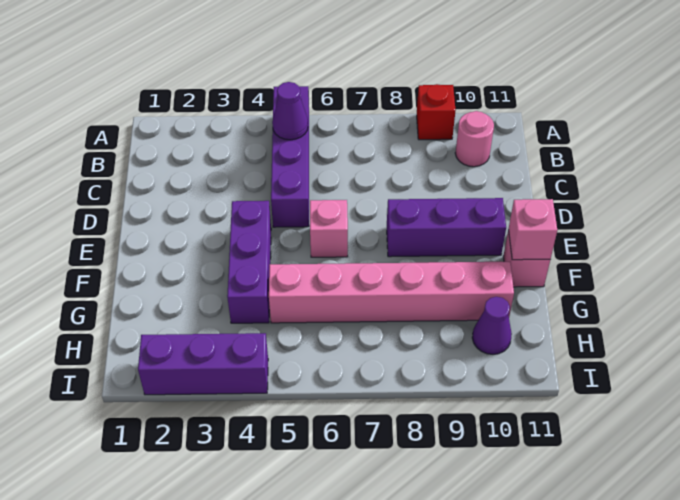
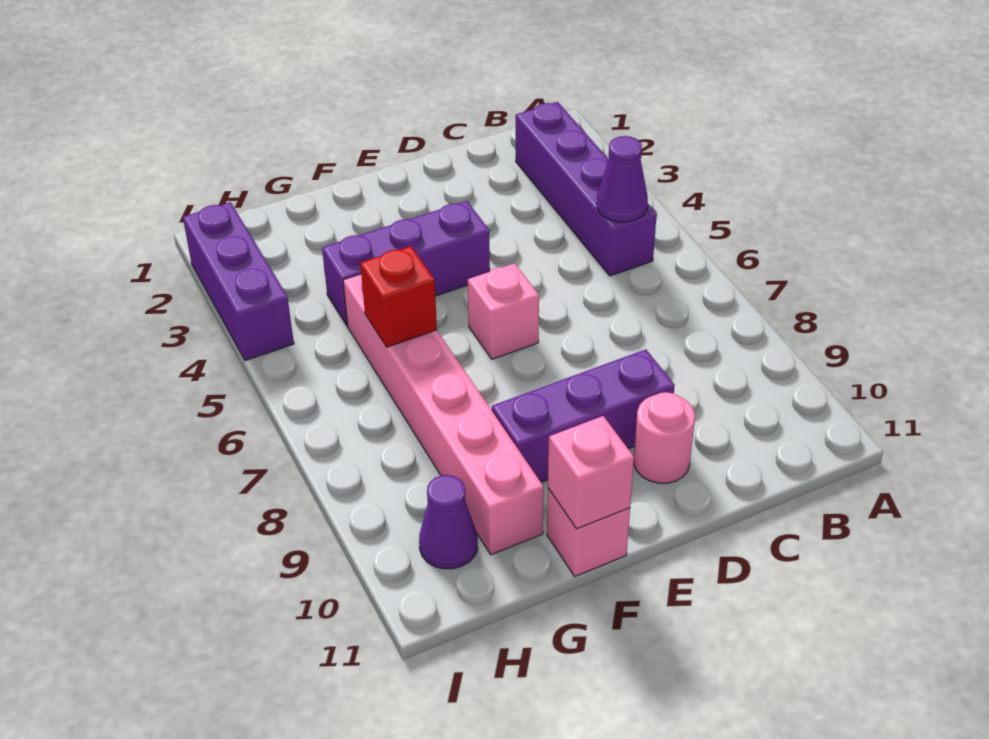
purple brick A5:D5 level 1 -> purple brick B2:B5 level 1
red brick A9 level 1 -> red brick G6 level 2
pink round brick B10 level 1 -> pink round brick D10 level 1
purple brick E8:E10 level 1 -> purple brick D9:F9 level 1

